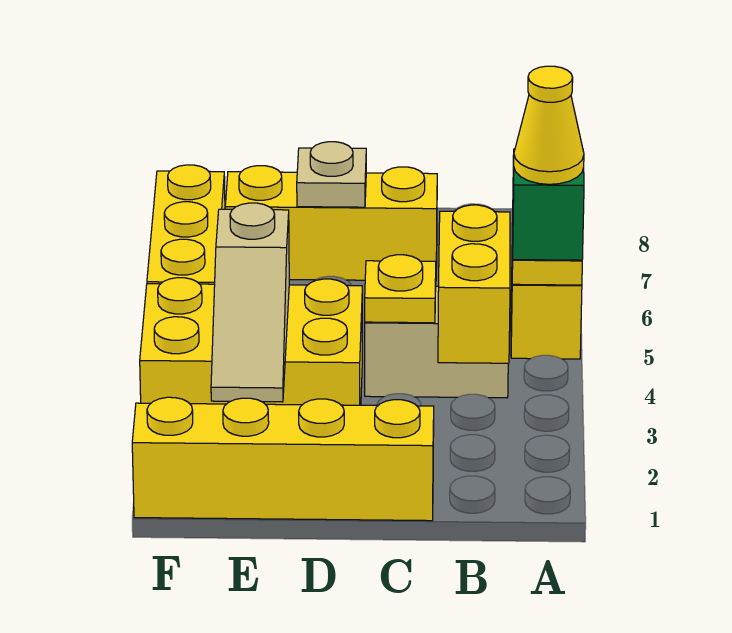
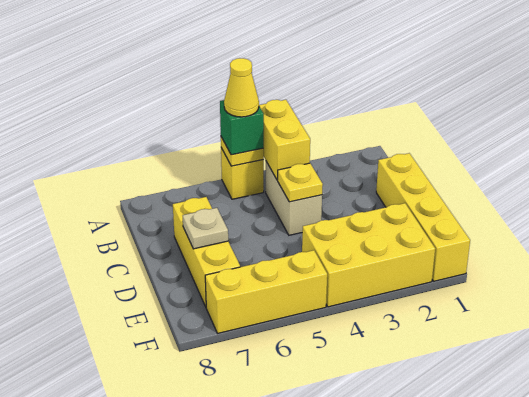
yellow brick B3:B4 level 2 -> yellow brick A4:B4 level 2
yellow brick D3:F4 level 1 -> yellow brick E2:F4 level 1
tan slope E2:E4 level 2 top 4 -> none

